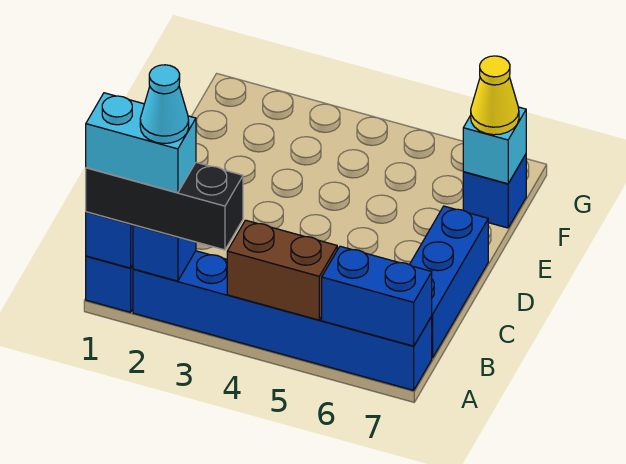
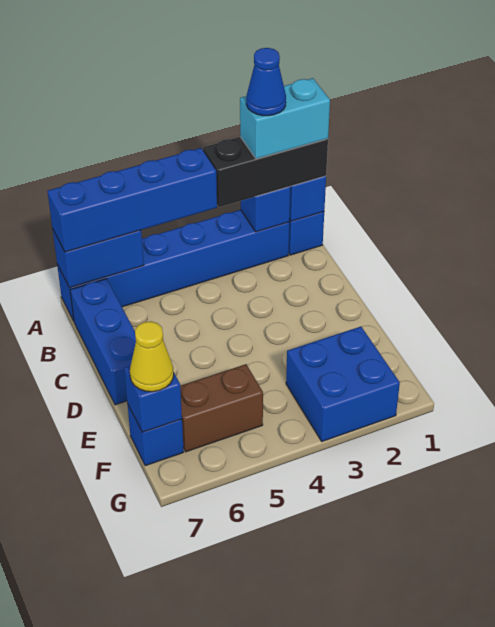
cyan cone A2 level 5 -> blue cone A2 level 5
brown brick A4:A5 level 2 -> brown brick F5:F6 level 1
none -> blue brick A4:A7 level 3
none -> blue brick F2:G3 level 1
cyan brick F7 level 2 -> blue brick F7 level 2

